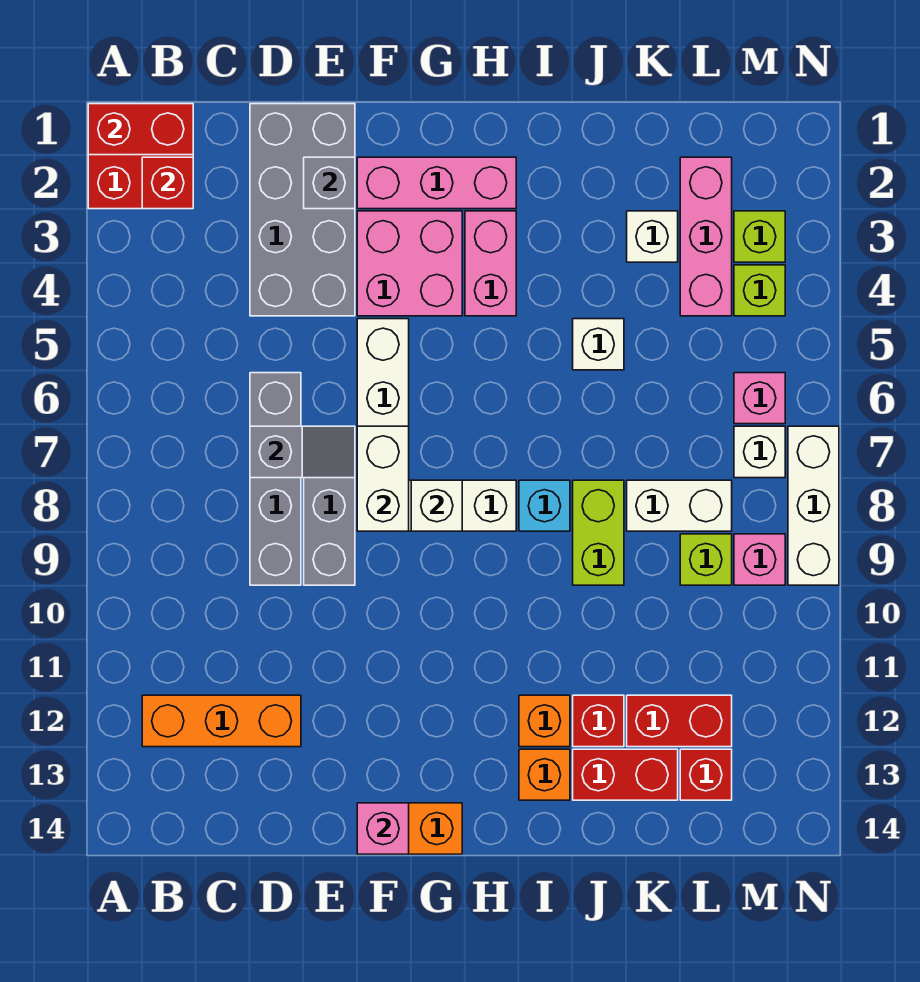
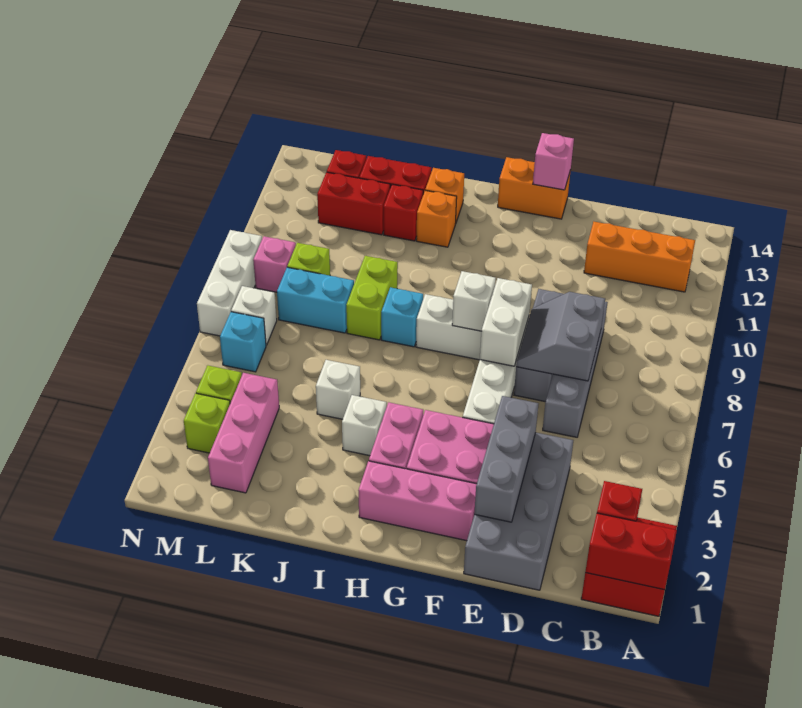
grey slope D7:E7 level 2 top D -> grey slope D7:E8 level 2 top D
grey brick E2 level 2 -> grey brick E2:E4 level 2
white brick K3 level 1 -> white brick I4 level 1
white brick K8:L8 level 1 -> cyan brick K8:L8 level 1
pink brick M6 level 1 -> cyan brick M6 level 1

